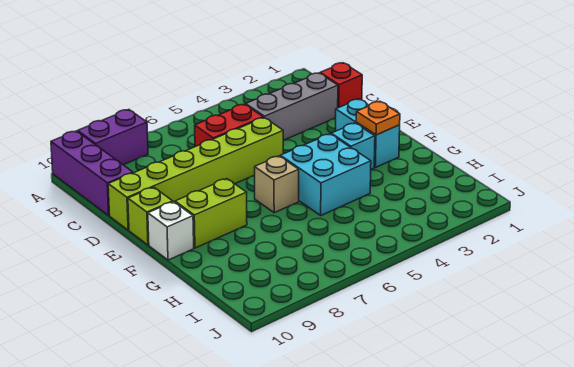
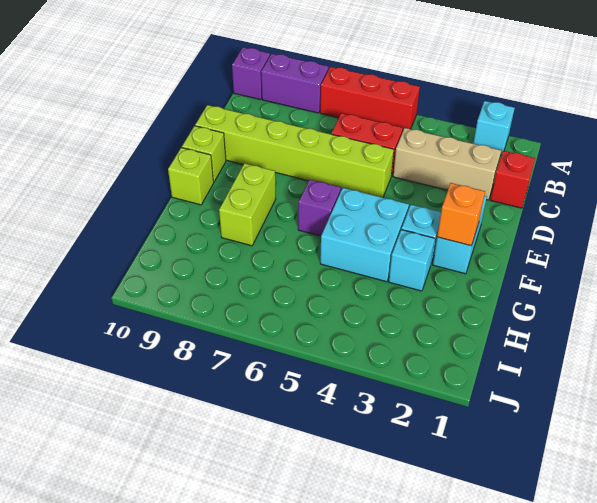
none -> cyan brick A2 level 1
none -> red brick A5:A7 level 1
purple brick A10:C10 level 1 -> purple brick A10 level 1
grey brick C2:C4 level 1 -> tan brick C2:C4 level 1
orange plate F2 level 2 -> orange brick F2 level 2
tan brick F6 level 1 -> purple brick F6 level 1
lime brick F8:F9 level 1 -> lime brick F8:G8 level 1
white brick F10 level 1 -> lime brick F10 level 1
none -> cyan brick G3 level 1

